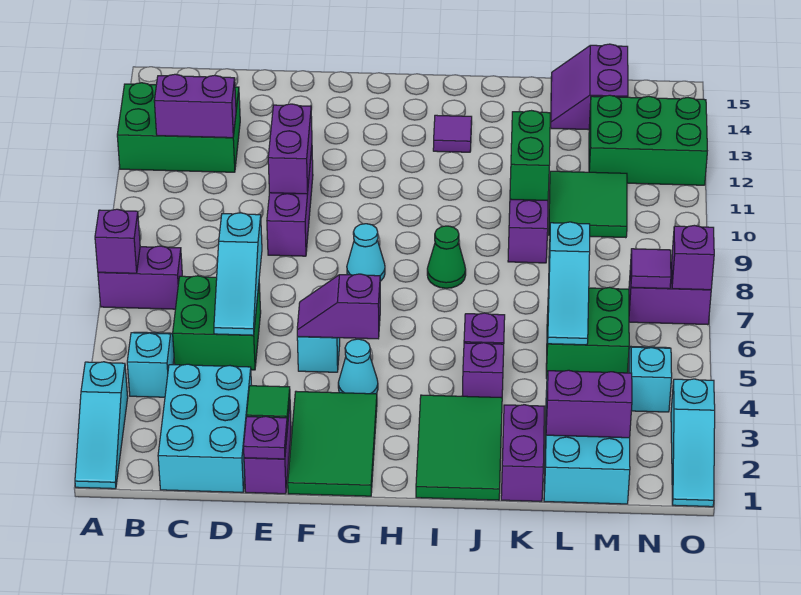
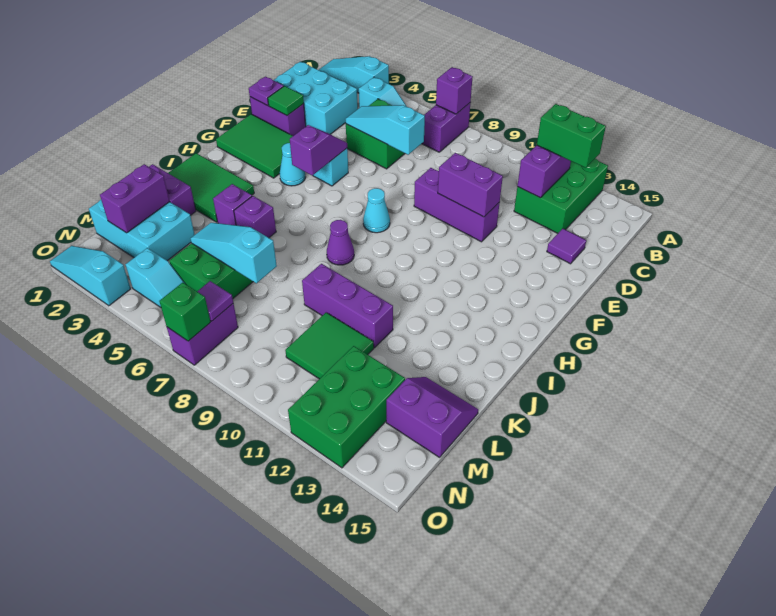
green cone I8 level 1 -> purple cone I8 level 1
purple tile I13 level 1 -> purple tile D14 level 1
green brick K10:K11 level 2 -> green brick B12:B13 level 3
purple brick O7 level 2 -> green brick O7 level 2

